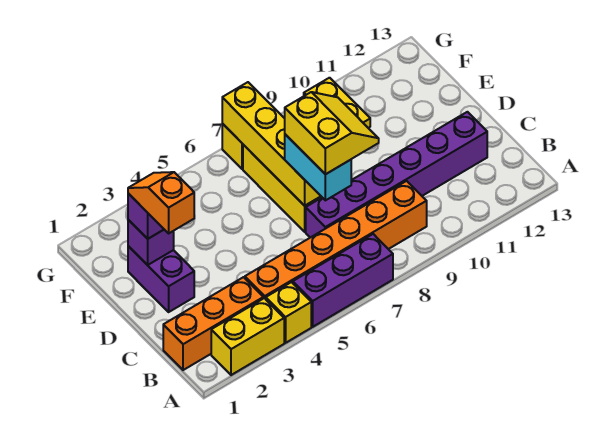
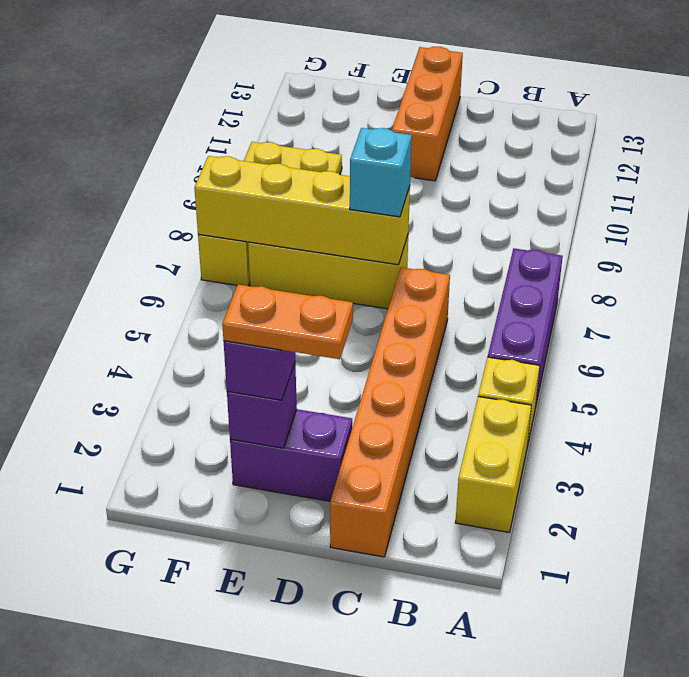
orange brick B1:B3 level 1 -> orange brick D11:D13 level 1
orange brick B4:B9 level 1 -> orange brick C1:C6 level 1
purple brick C7:C12 level 1 -> none
cyan brick C7:D7 level 3 -> cyan brick D7 level 3
yellow slope C7:D8 level 4 top 7 -> none
orange slope D2:E2 level 4 top D -> orange plate D2:E2 level 4

